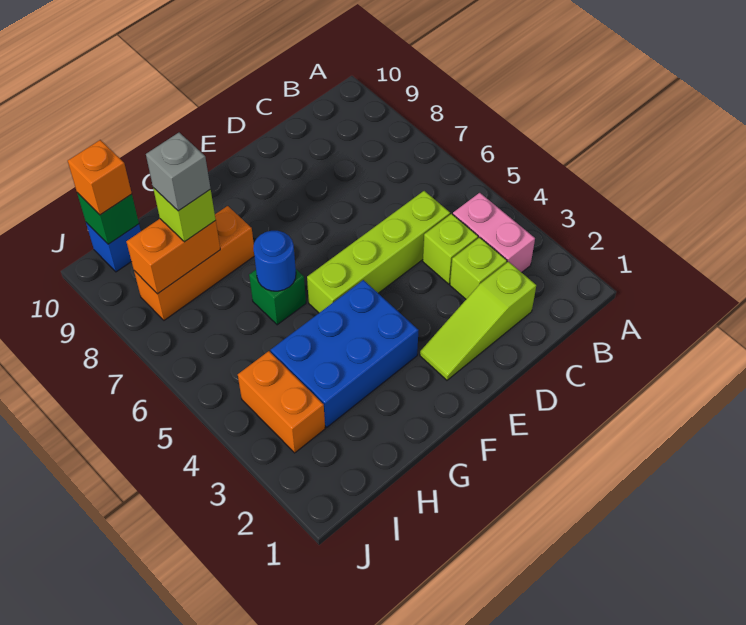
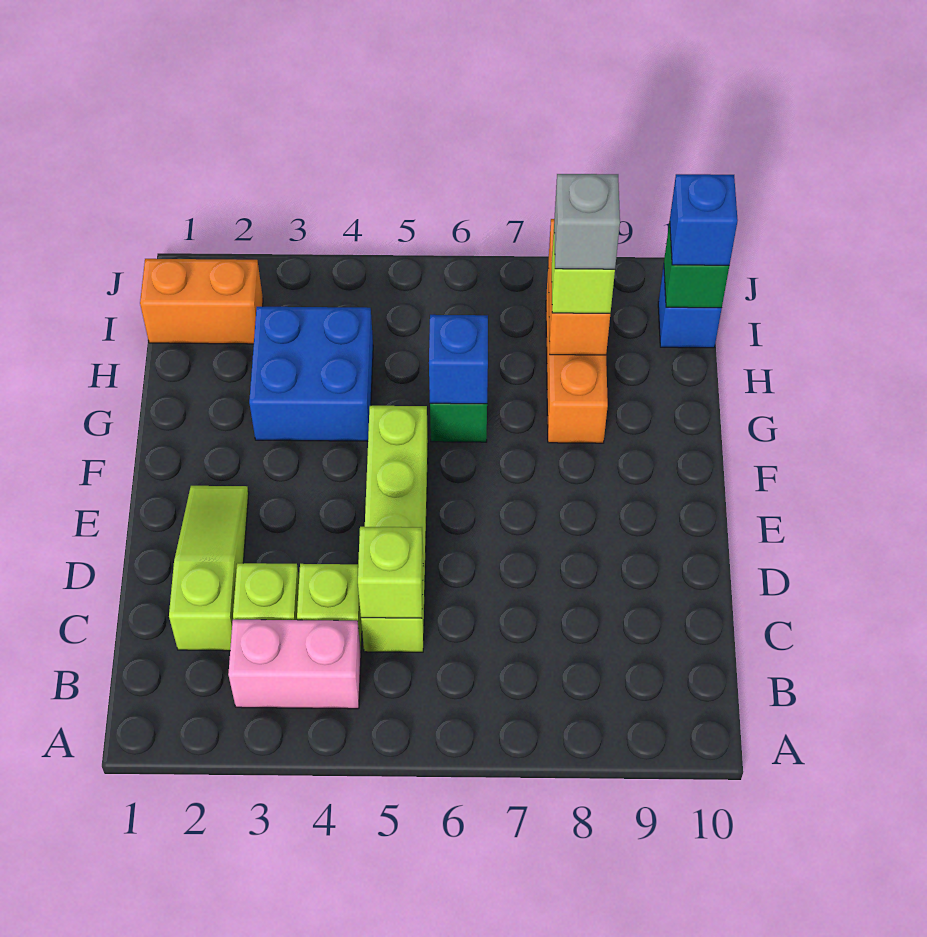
none -> lime brick C5 level 2
blue brick F3:H4 level 1 -> blue brick G3:H4 level 1
blue round brick G6 level 2 -> blue brick G6 level 2
orange brick I3:I4 level 1 -> orange brick I1:I2 level 1
orange brick I10 level 3 -> blue brick I10 level 3

